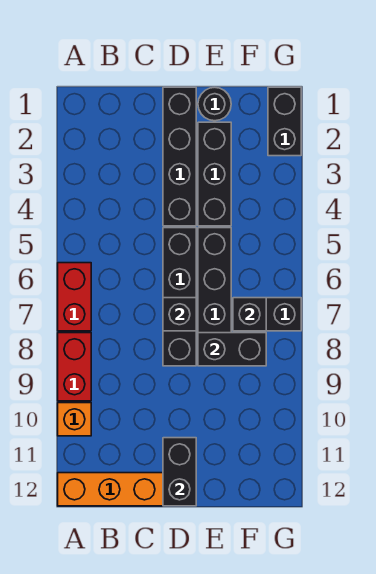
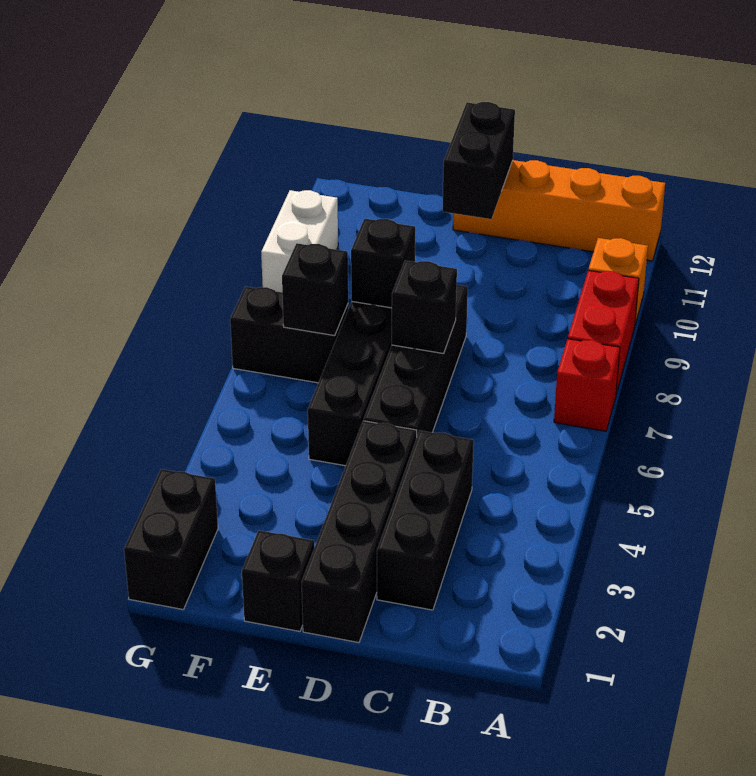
red brick A6:A7 level 1 -> red brick A7 level 1
black round brick E1 level 1 -> black brick E1 level 1
black brick E2:E4 level 1 -> black brick C2:C4 level 1
black brick E8:F8 level 2 -> black brick E8 level 2
none -> white brick G9:G10 level 1

